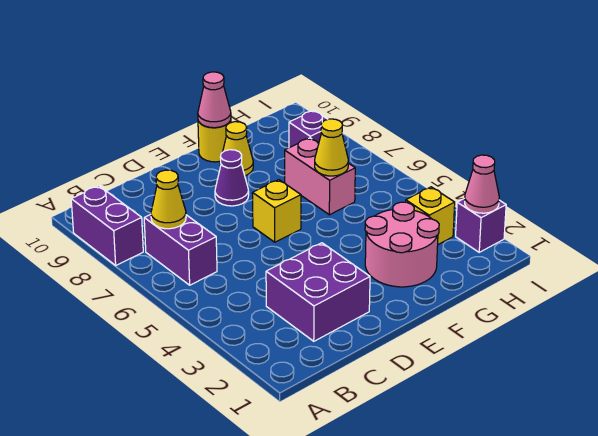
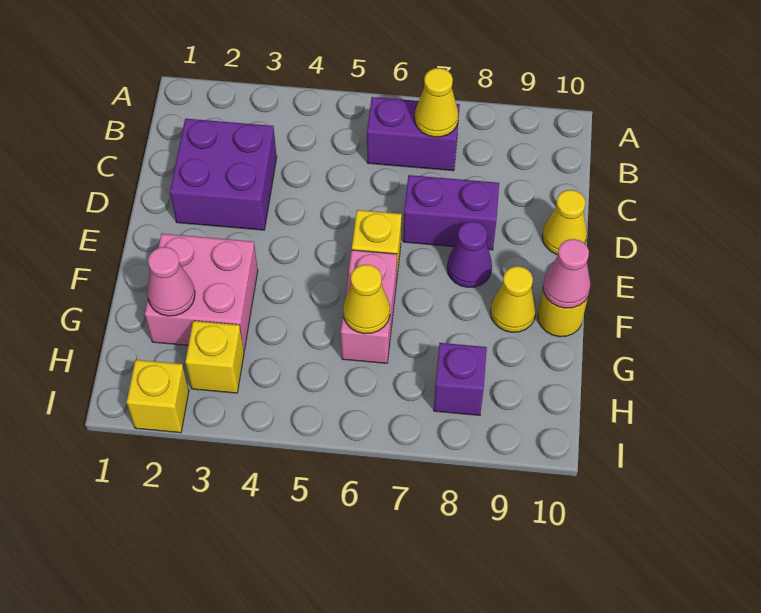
purple brick A8:A9 level 1 -> purple brick D7:D8 level 1
none -> yellow cone D10 level 1
pink round brick F2:G3 level 1 -> pink brick F2:G3 level 1
pink brick G6:G7 level 1 -> pink brick F6:G6 level 1
purple brick I2 level 1 -> yellow brick I2 level 1
pink cone I2 level 2 -> pink cone G2 level 2

